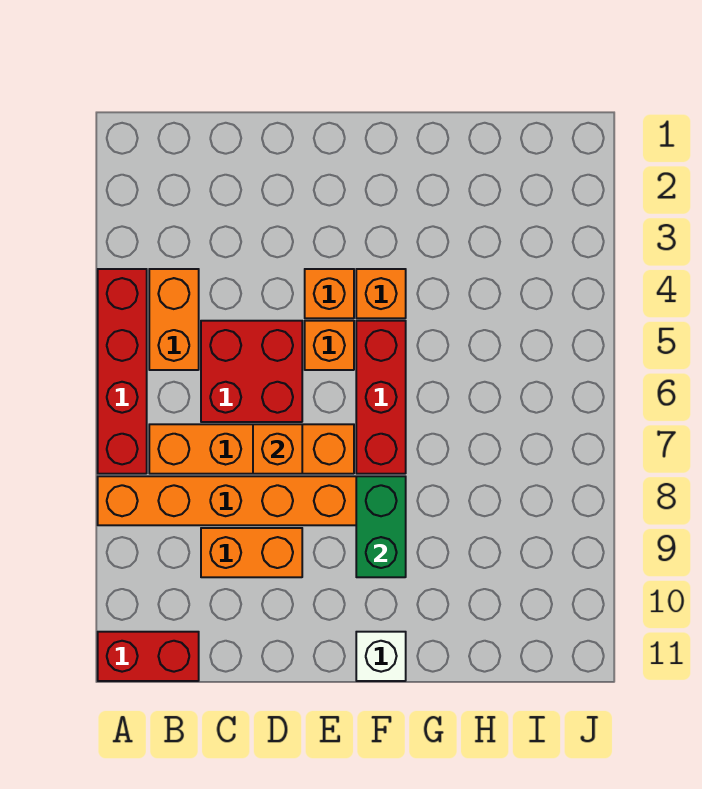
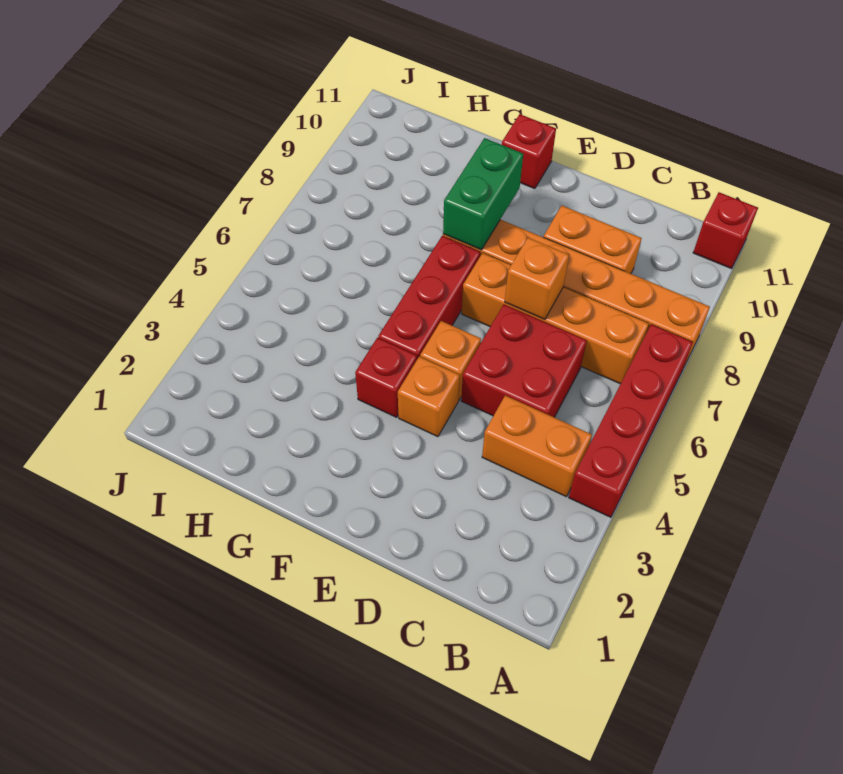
red brick A11:B11 level 1 -> red brick A11 level 1
orange brick B4:B5 level 1 -> orange brick B4:C4 level 1
orange brick F4 level 1 -> red brick F4 level 1
white brick F11 level 1 -> red brick F11 level 1

